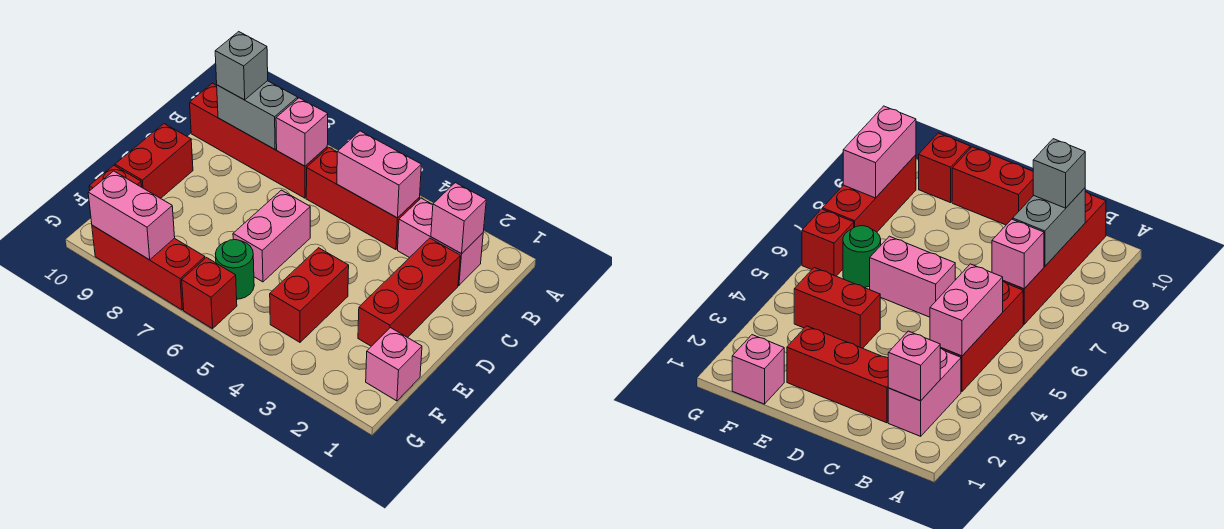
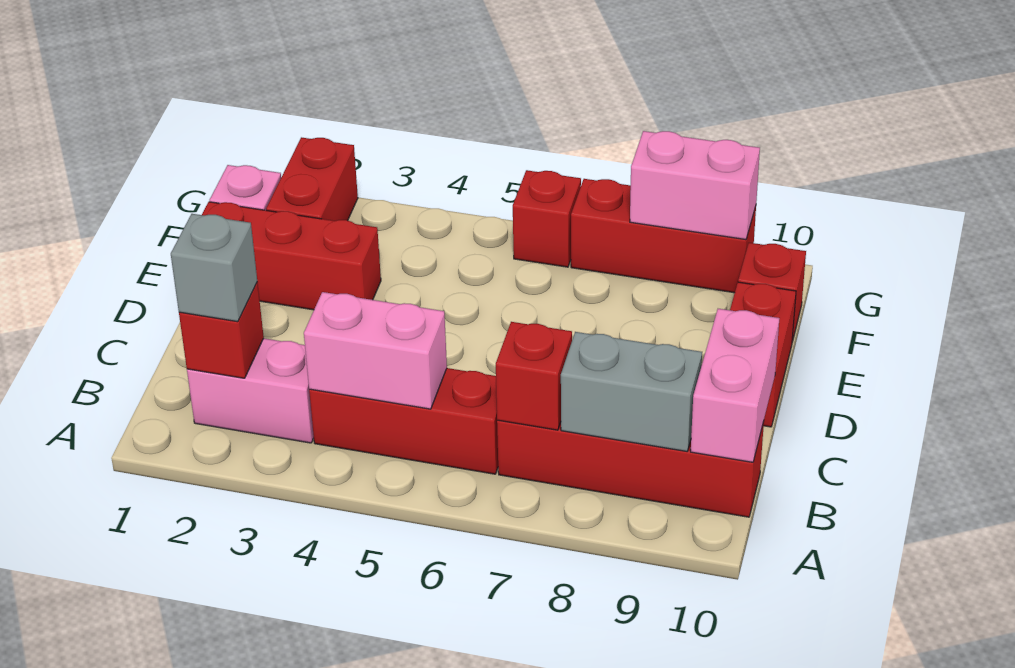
pink brick B2 level 2 -> red brick B2 level 2
pink brick B7 level 2 -> red brick B7 level 2
grey brick B9 level 3 -> grey brick B2 level 3
red brick C2:E2 level 1 -> red brick E1:E3 level 1
pink brick D6:E6 level 1 -> pink brick B10:C10 level 2
red brick E4:F4 level 1 -> red brick F2:G2 level 1
green round brick F6 level 1 -> none

